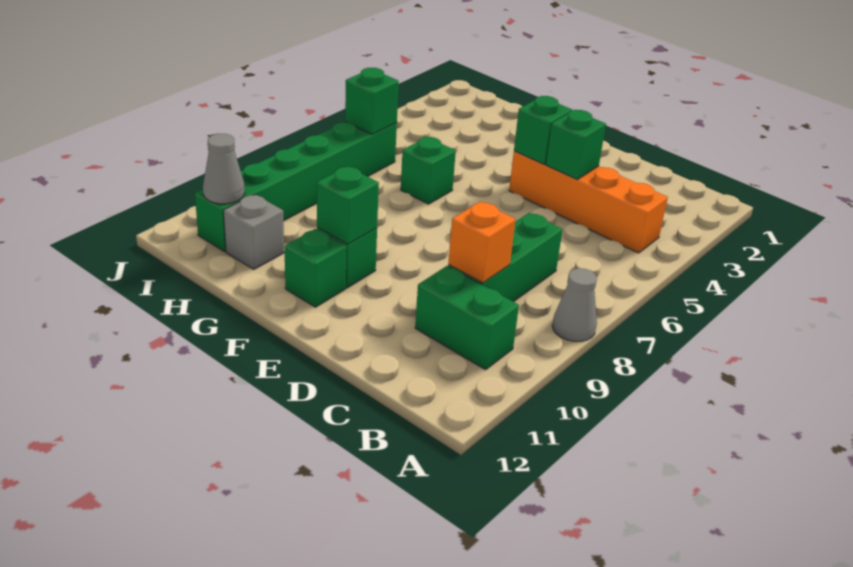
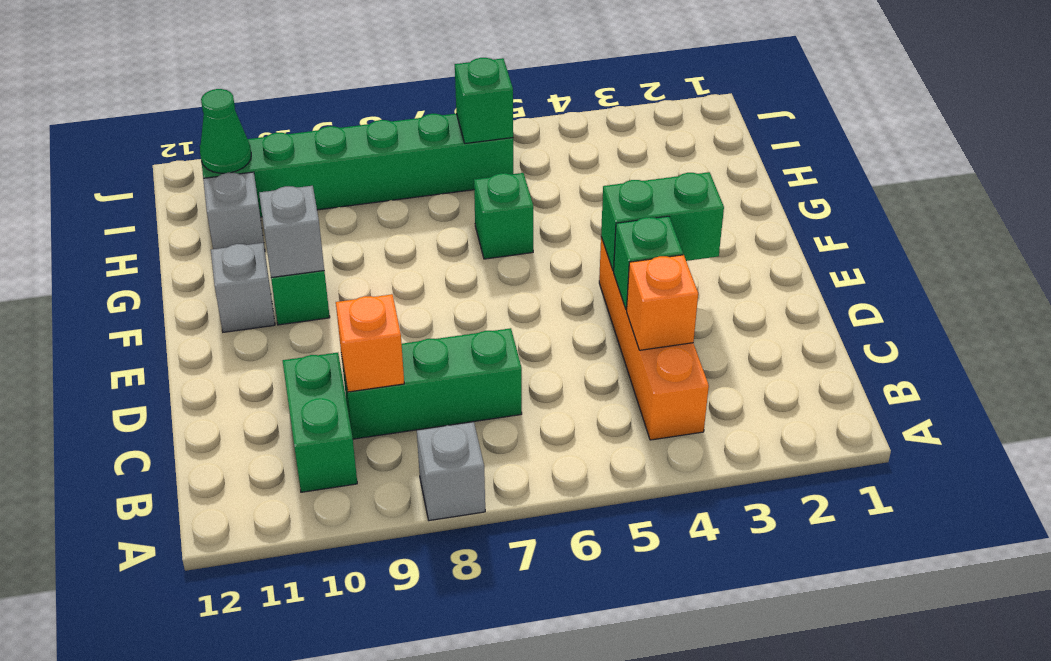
grey cone A8 level 1 -> grey brick A8 level 1
none -> orange brick C4 level 2
green brick E4 level 2 -> green brick E3:E4 level 2
green brick F10 level 2 -> grey brick F10 level 2
green brick F11 level 1 -> grey brick F11 level 1
grey cone I11 level 2 -> green cone I11 level 2

